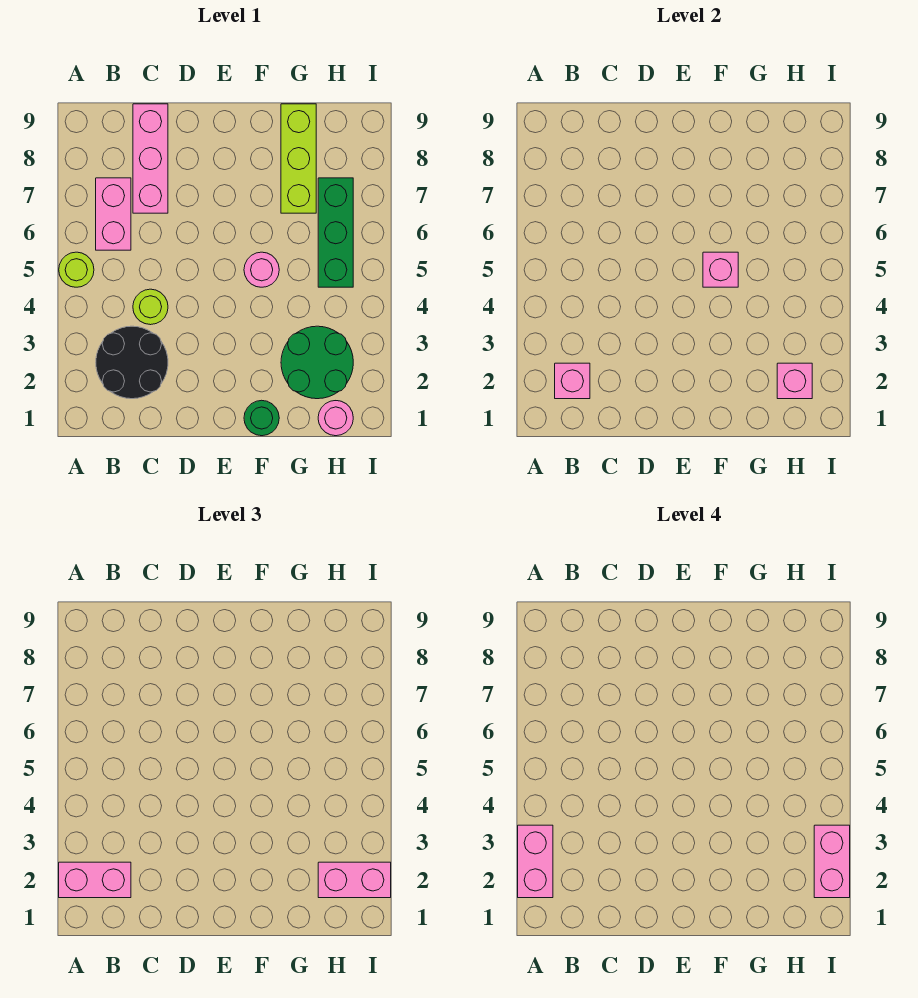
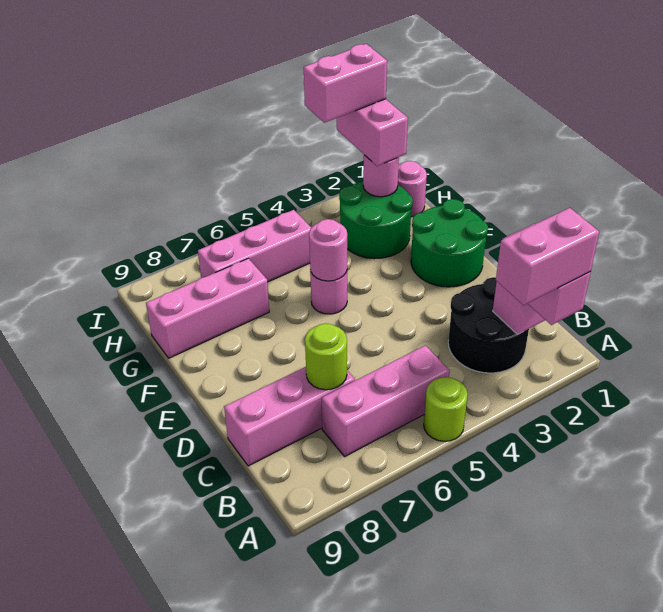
pink brick B6:B7 level 1 -> pink brick B5:B7 level 1
lime round brick C4 level 1 -> lime round brick C7 level 2
green round brick F1 level 1 -> green round brick E1:F2 level 1
pink brick F5 level 2 -> pink round brick F5 level 2
lime brick G7:G9 level 1 -> pink brick G7:G9 level 1
pink brick H2 level 2 -> pink round brick H2 level 2
green brick H5:H7 level 1 -> pink brick H5:H7 level 1

